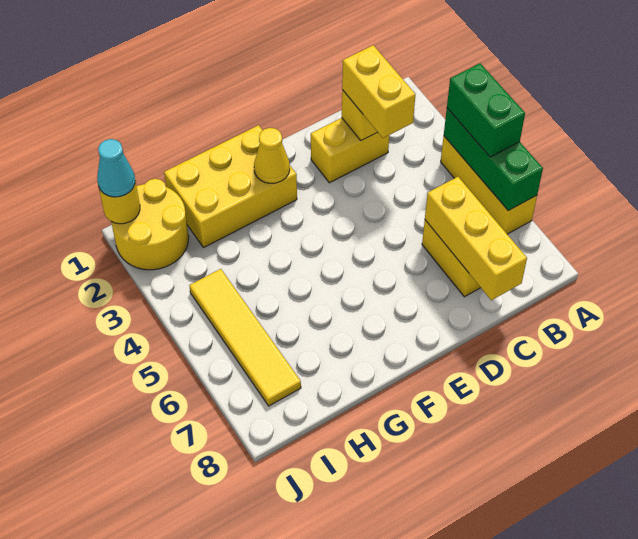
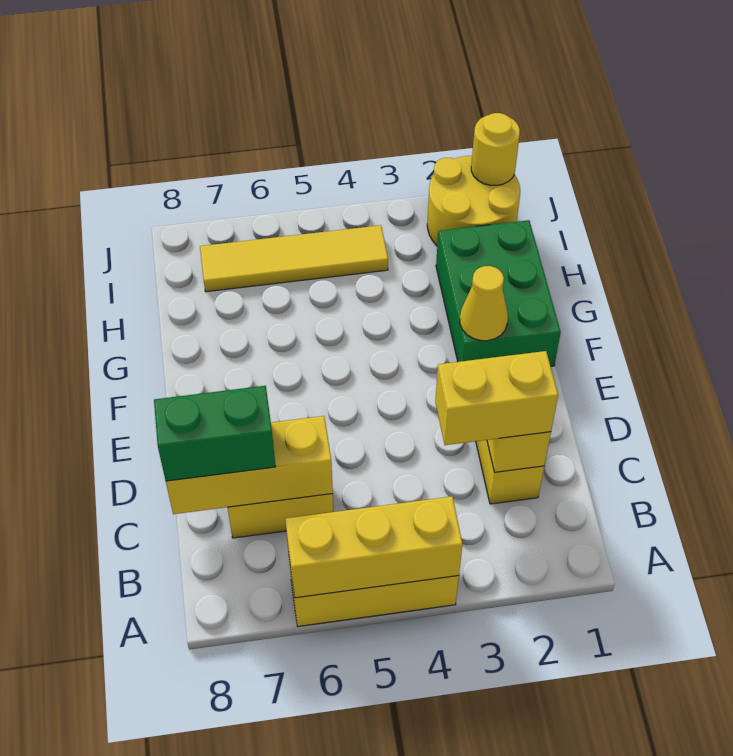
green brick A4:A6 level 2 -> yellow brick A4:A6 level 2
green brick A4:A5 level 3 -> green brick C7:C8 level 3
yellow brick F1:H2 level 1 -> green brick F1:H2 level 1
cyan cone J1 level 3 -> none

